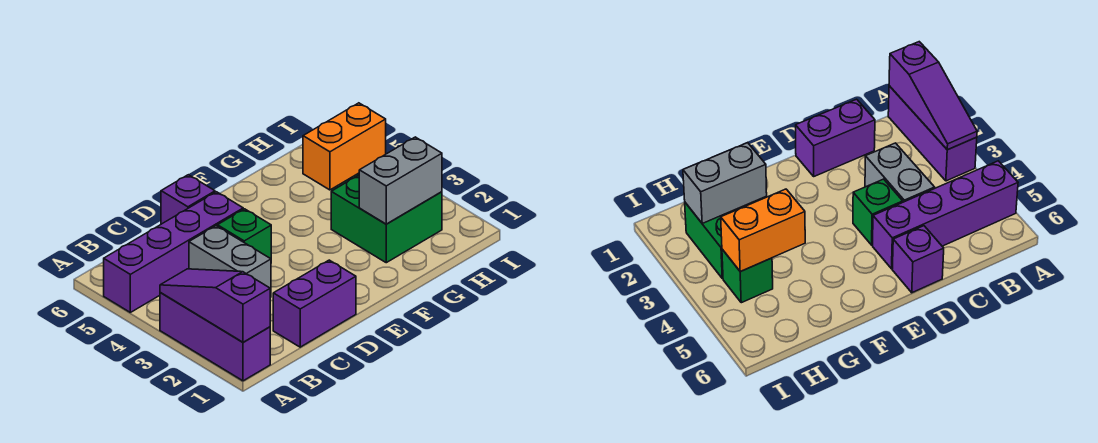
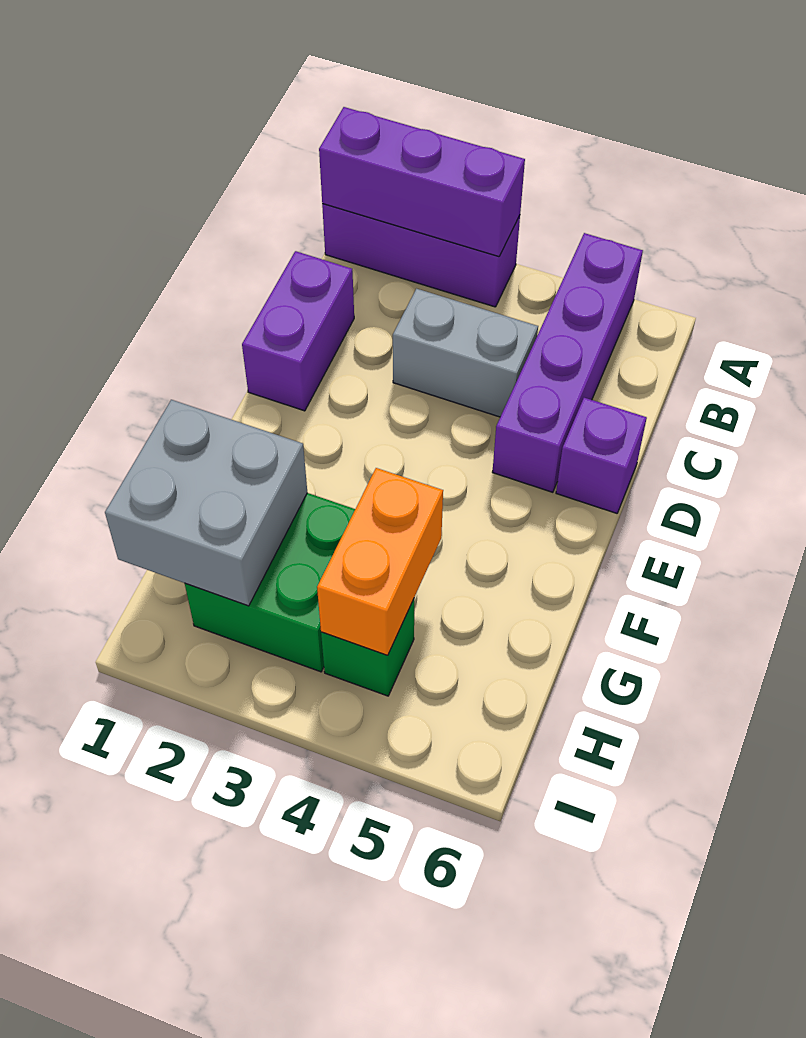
purple slope A1:A3 level 2 top 1 -> purple brick A1:A3 level 2
green brick D4 level 1 -> none
grey brick G2:H2 level 2 -> grey brick G1:H2 level 2

